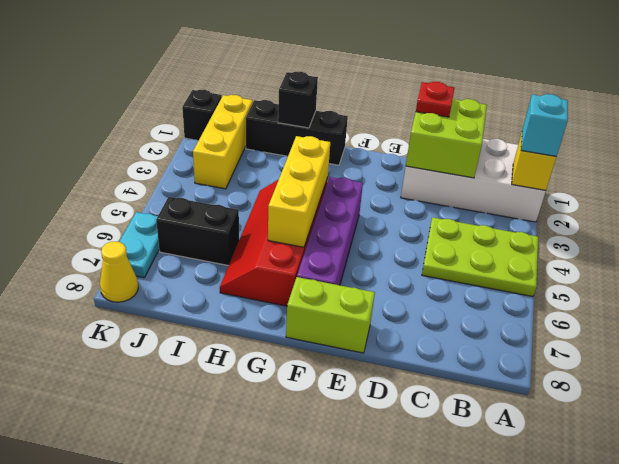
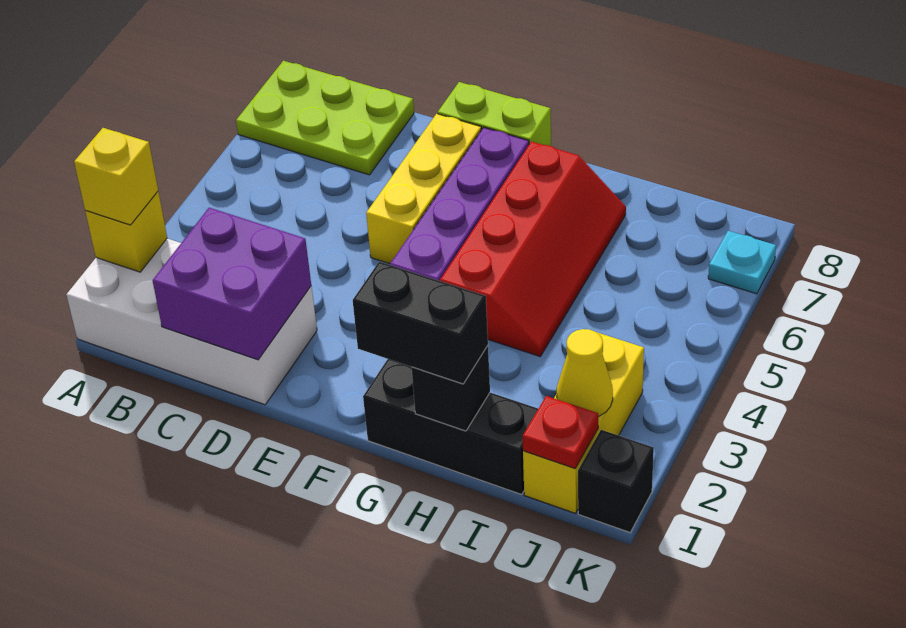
cyan brick A2 level 3 -> yellow brick A2 level 3
lime plate A4:C5 level 1 -> lime plate A7:C8 level 1
lime brick C1:D2 level 2 -> purple brick C1:D2 level 2
red plate D1 level 3 -> red plate J1 level 2
yellow brick G4:G6 level 2 -> yellow brick E5:E7 level 1
black brick I6:J6 level 1 -> black brick G1:H1 level 3
cyan plate K6:K7 level 1 -> cyan plate K7 level 1
yellow cone K8 level 1 -> yellow cone J2 level 2

